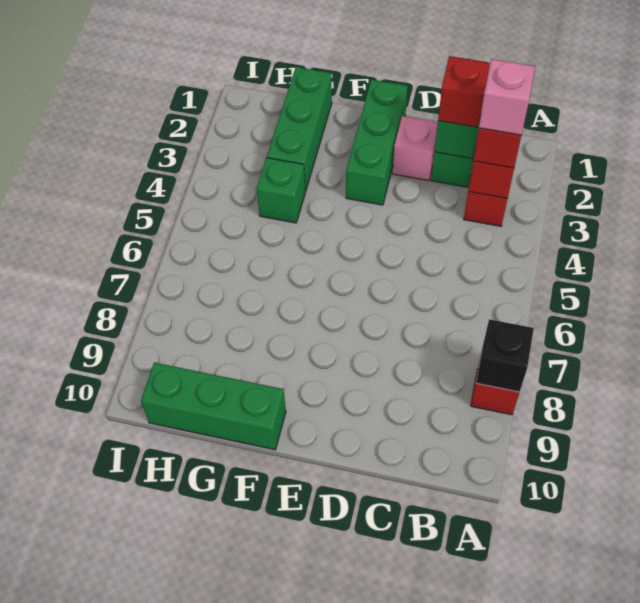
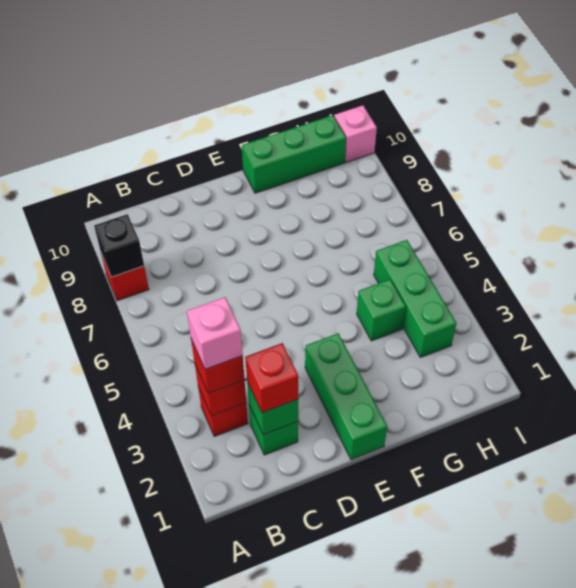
pink brick D2 level 1 -> pink brick I10 level 1
green brick G1:G3 level 1 -> green brick H3:H5 level 1

